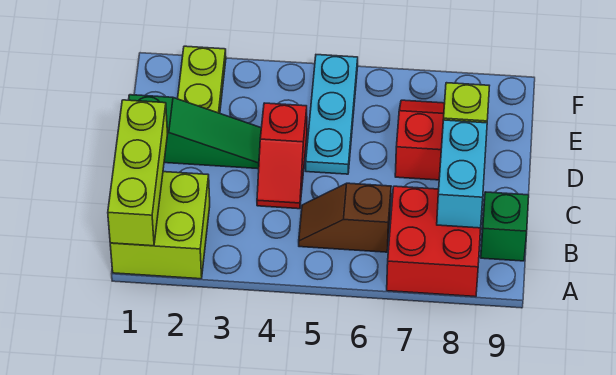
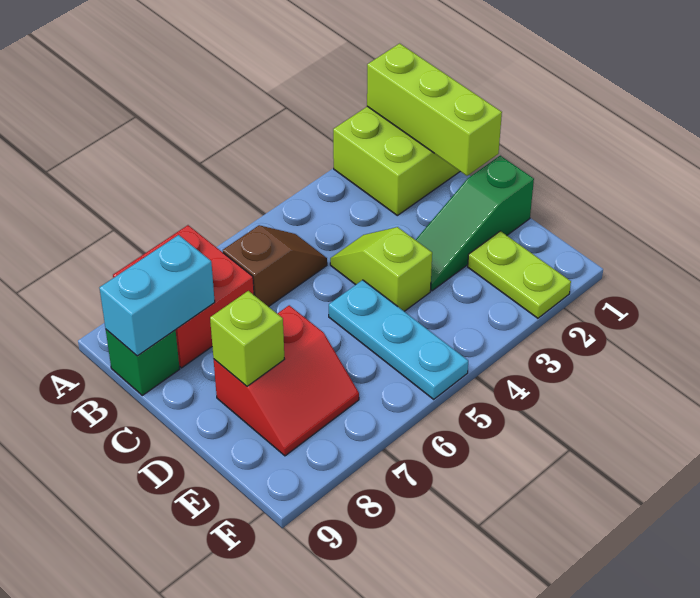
cyan brick B8:C8 level 2 -> cyan brick B8:B9 level 2
red slope C4:D4 level 1 top D -> lime slope C4:D4 level 1 top D

